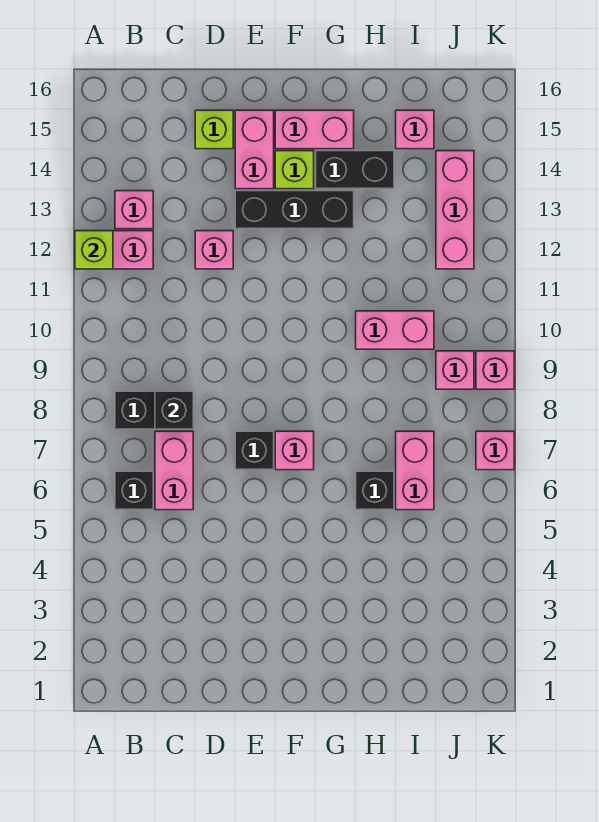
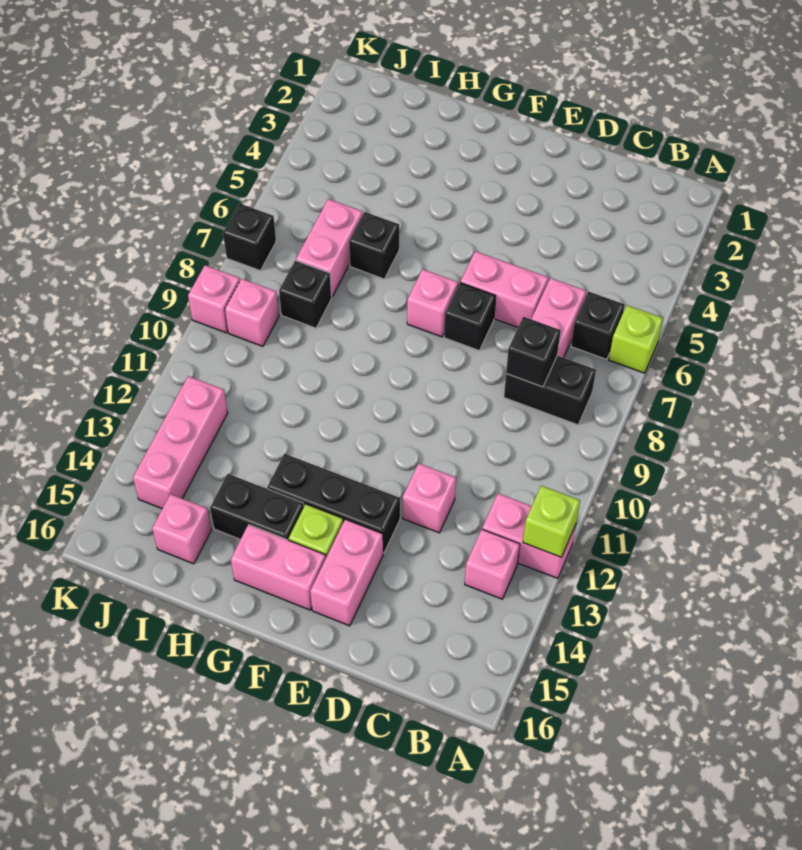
lime brick D15 level 1 -> lime brick A6 level 1
pink brick H10:I10 level 1 -> pink brick D6:E6 level 1
none -> black brick I8 level 1
pink brick K7 level 1 -> black brick K7 level 1

